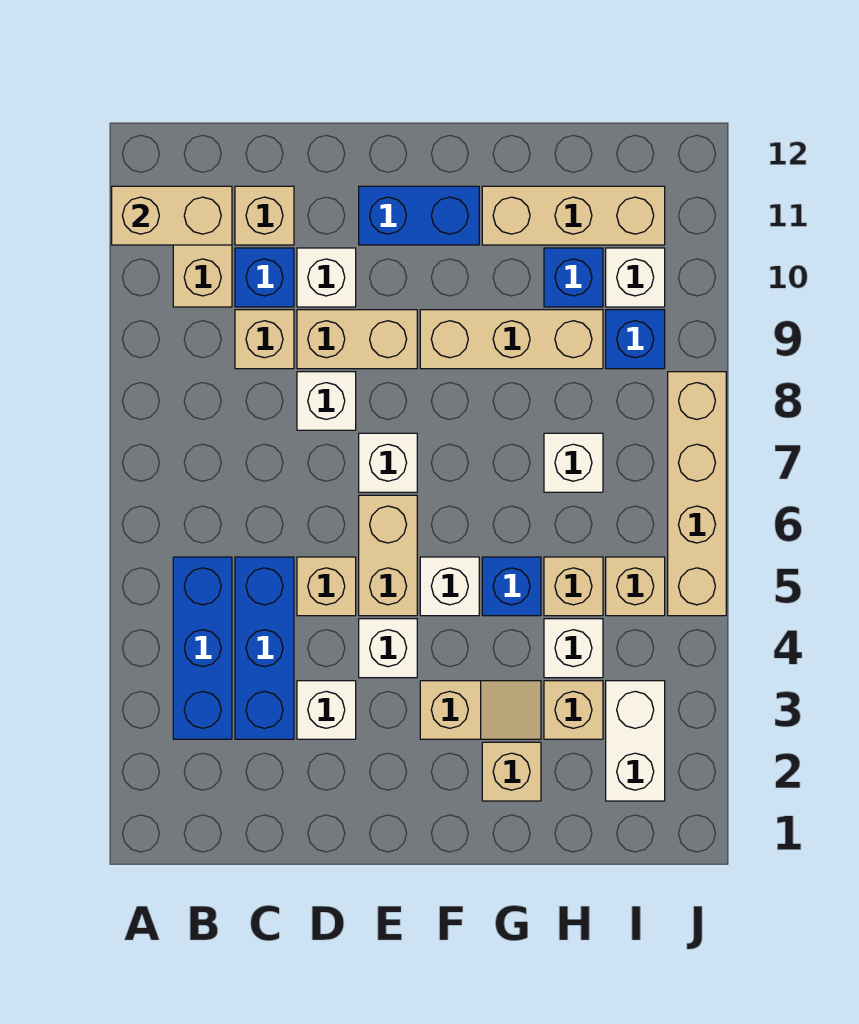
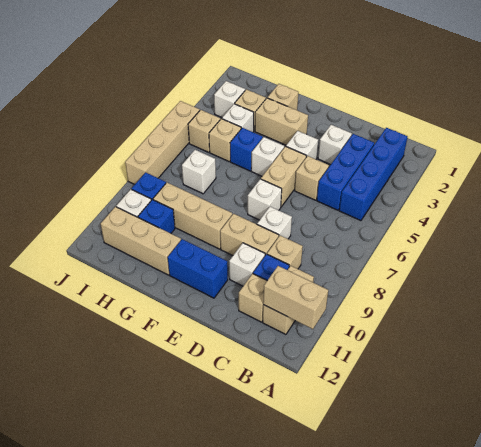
blue brick B3:B5 level 1 -> blue brick B2:B5 level 1
tan slope F3:G3 level 1 top F -> tan brick F3:G3 level 1
white brick I2:I3 level 1 -> white brick I3 level 1

